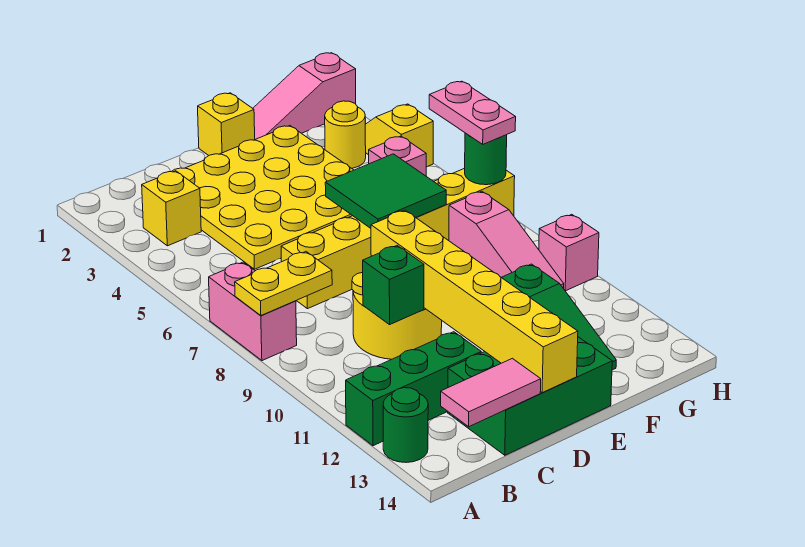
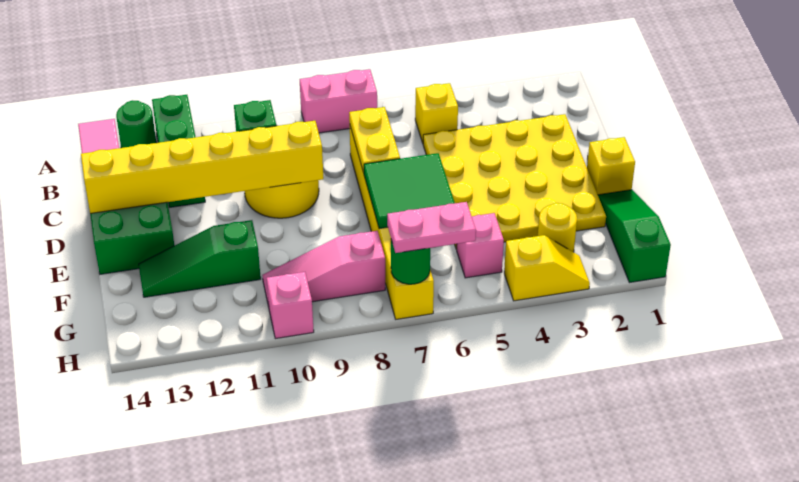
yellow plate A8:B8 level 2 -> yellow plate C7:D7 level 2
yellow brick B3 level 1 -> yellow brick B5 level 1
pink slope F1:H1 level 1 top H -> green slope F1:H1 level 1 top H

